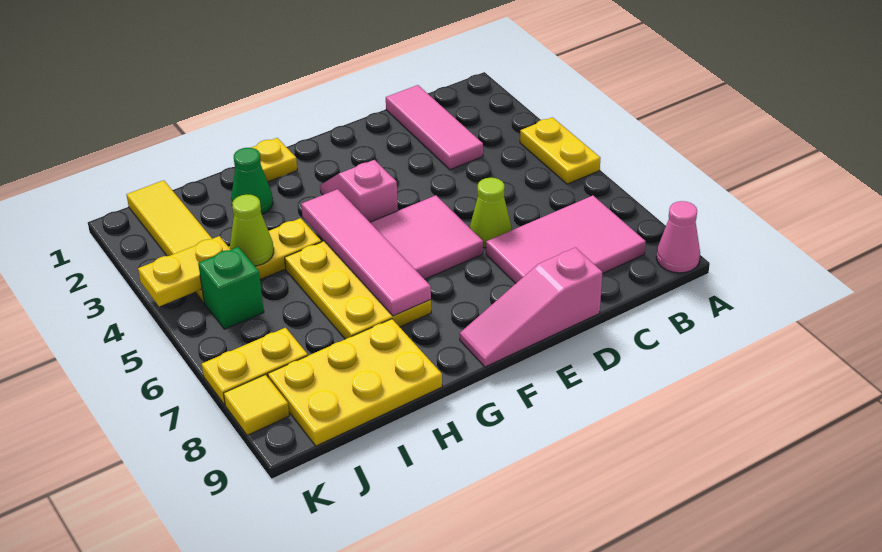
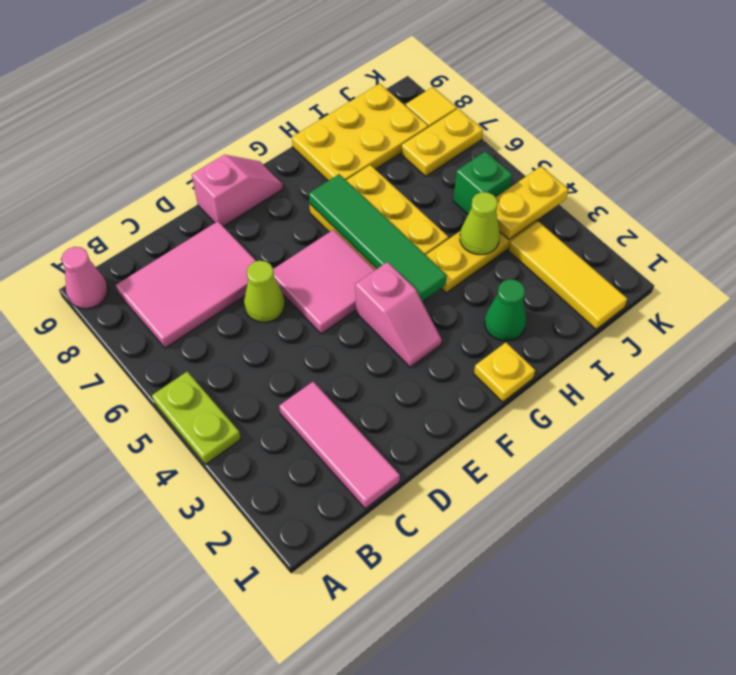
yellow plate A4:A5 level 1 -> lime plate A4:A5 level 1
pink slope D9:F9 level 1 top D -> pink slope E9:F9 level 1 top E
pink tile G4:G7 level 2 -> green tile G4:G7 level 2

